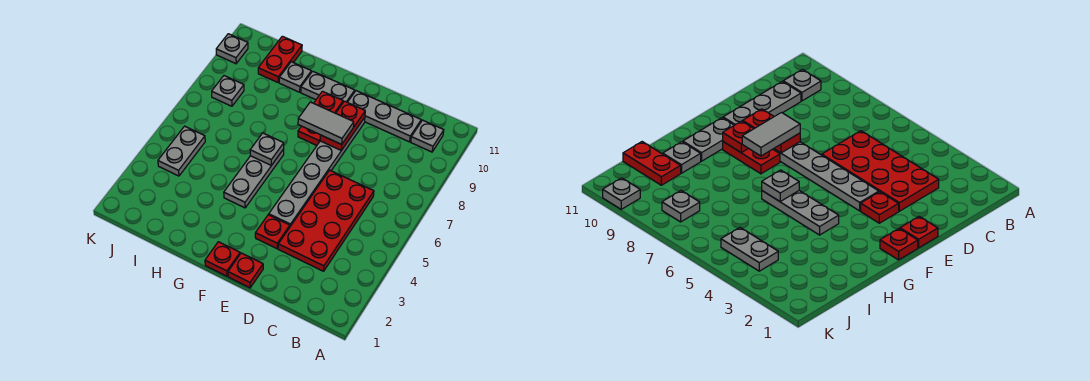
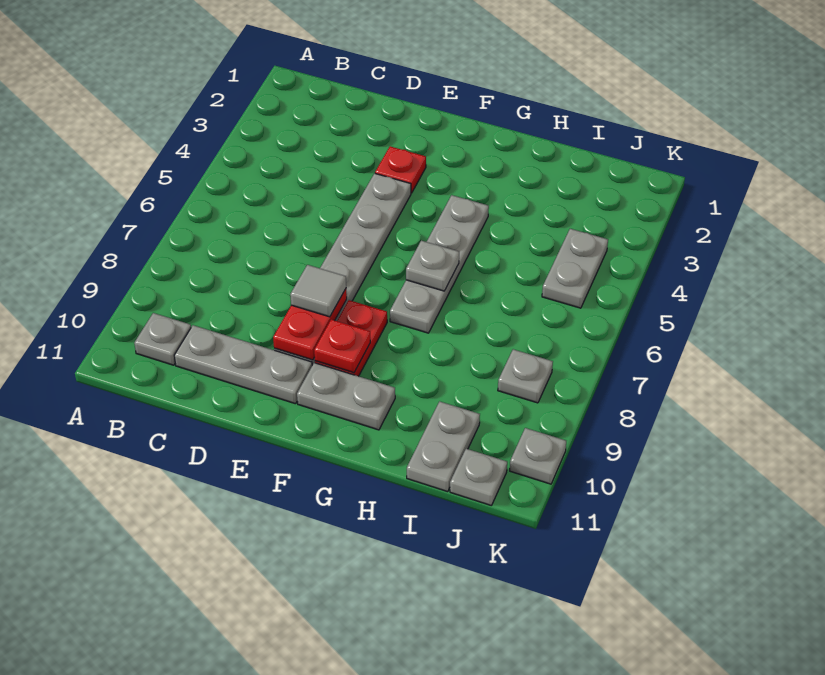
red plate C3:D6 level 1 -> none
red plate E1 level 1 -> none
grey tile E8:F8 level 3 -> grey tile E8 level 3
red plate F1 level 1 -> none
grey plate G4:G6 level 1 -> grey plate G4:G7 level 1
grey plate H10 level 1 -> grey plate J11 level 1
red plate I10:I11 level 1 -> grey plate I10:I11 level 1

